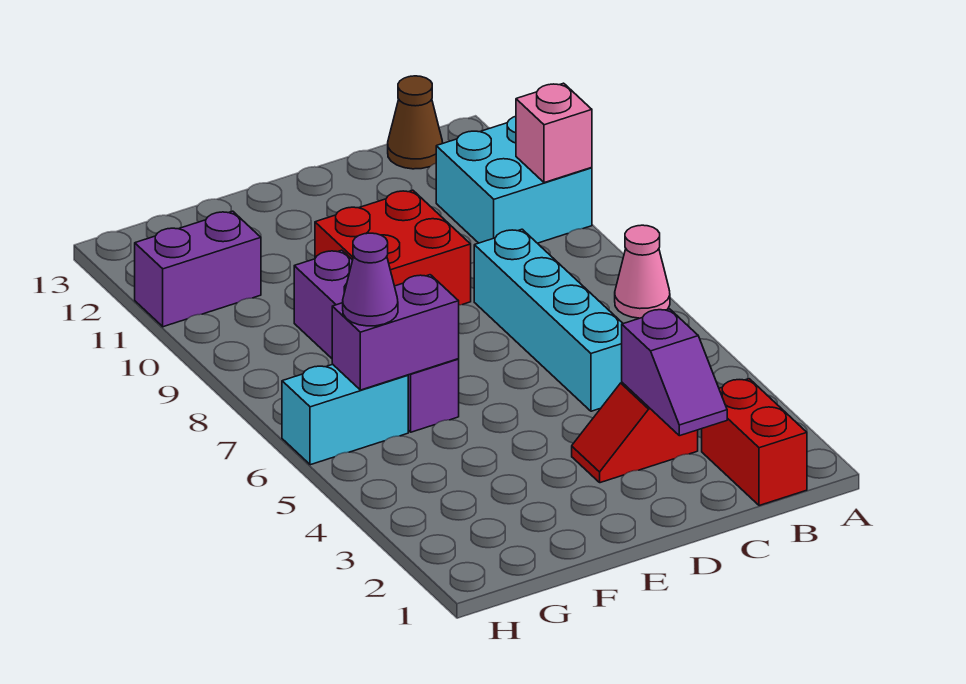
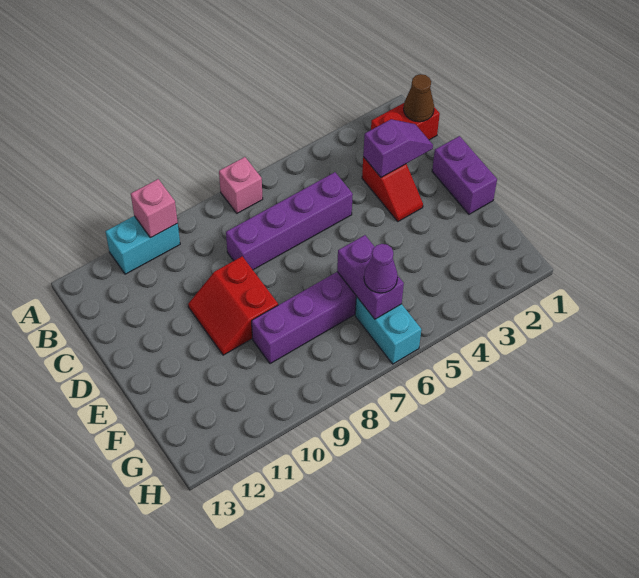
pink cone A7 level 1 -> pink brick A7 level 1
cyan brick A10:B11 level 1 -> cyan brick A10:A11 level 1
brown cone B13 level 1 -> brown cone B1 level 2
cyan brick C5:C8 level 1 -> purple brick C5:C8 level 1
red brick D9:E10 level 1 -> red slope D9:E10 level 1 top 9
purple brick G11:H11 level 1 -> purple brick D1:E1 level 1

